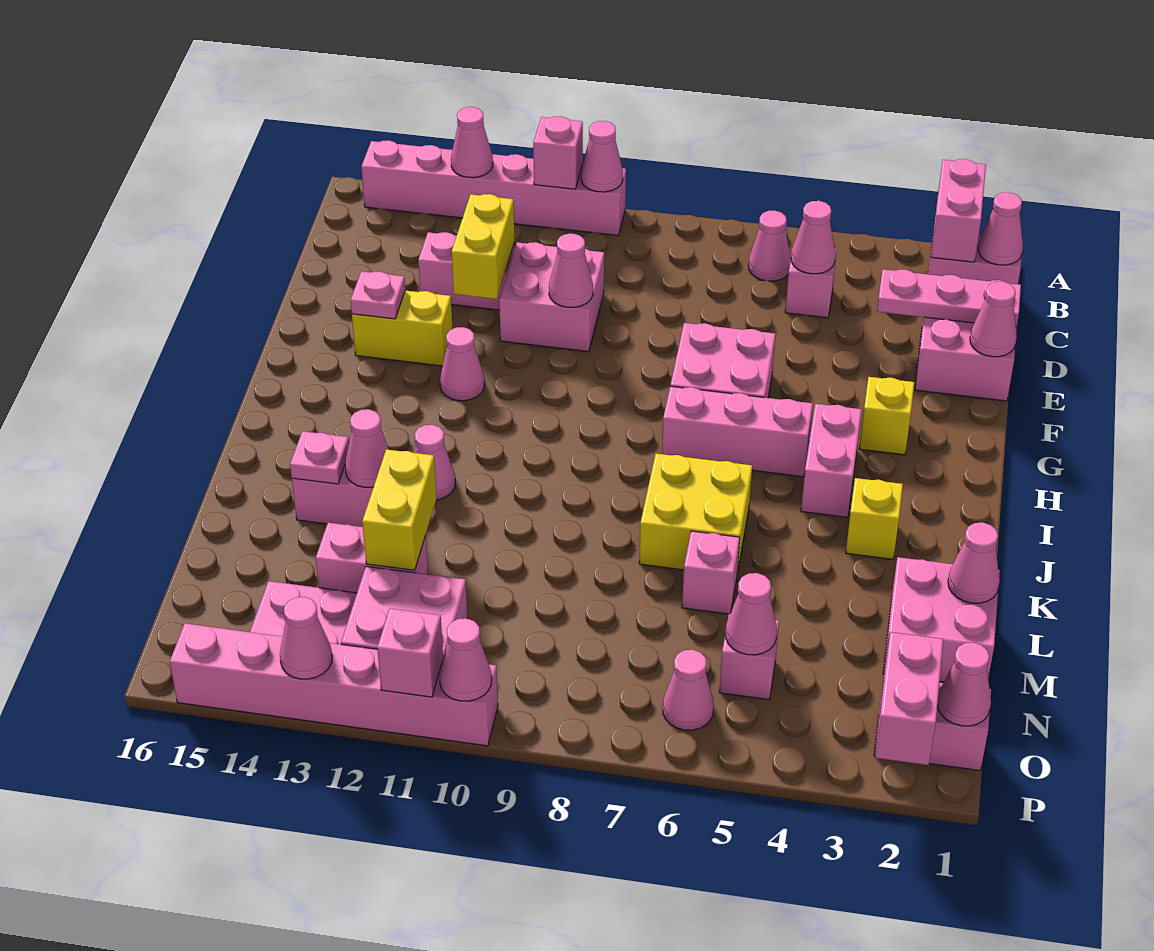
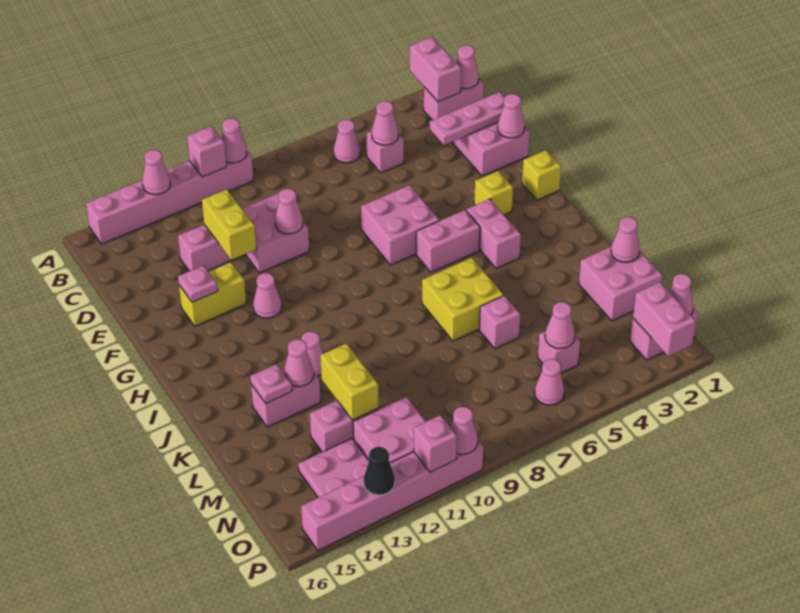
pink brick H5:H7 level 1 -> pink brick H5:H6 level 1
yellow brick J3 level 1 -> yellow brick G1 level 1
pink cone P13 level 2 -> black cone P13 level 2

